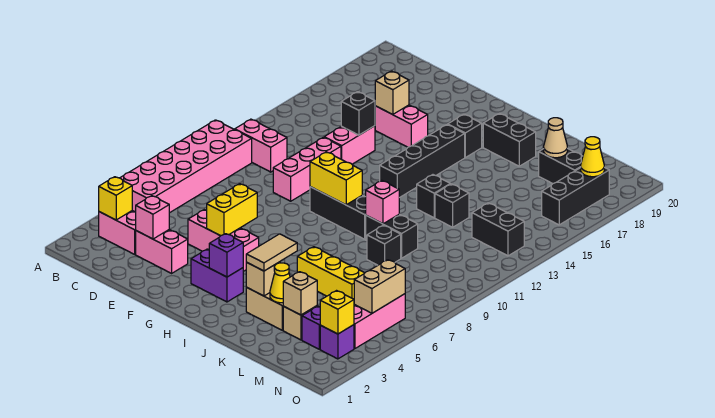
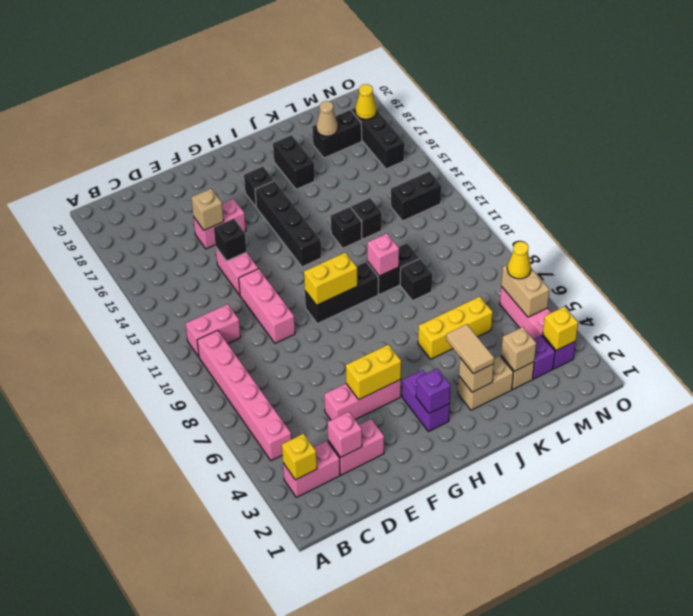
pink brick A5:B10 level 1 -> pink brick B5:B10 level 1
yellow brick F5:F6 level 2 -> yellow brick F5:G5 level 2
purple brick G3:H3 level 1 -> purple brick H3:H4 level 1
black brick I18:J18 level 1 -> black brick J17:J18 level 1
yellow cone K3 level 2 -> yellow cone N6 level 3

